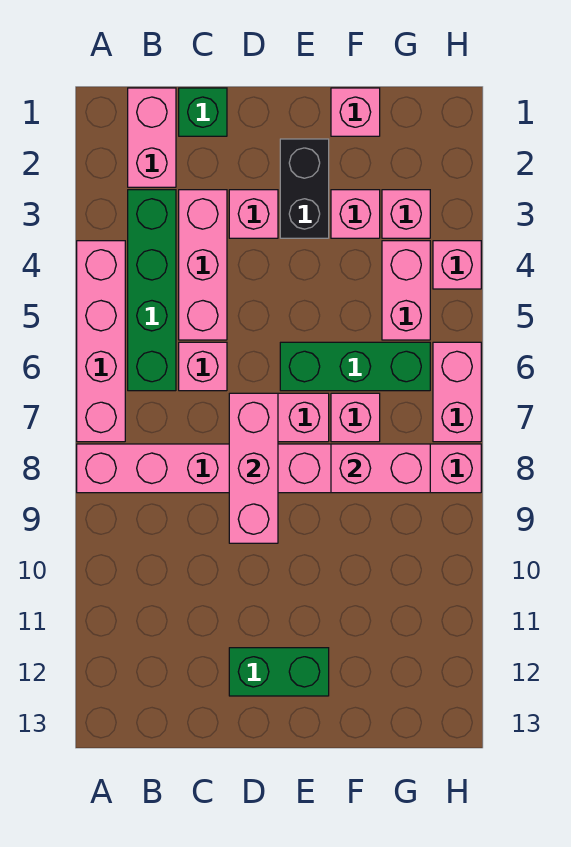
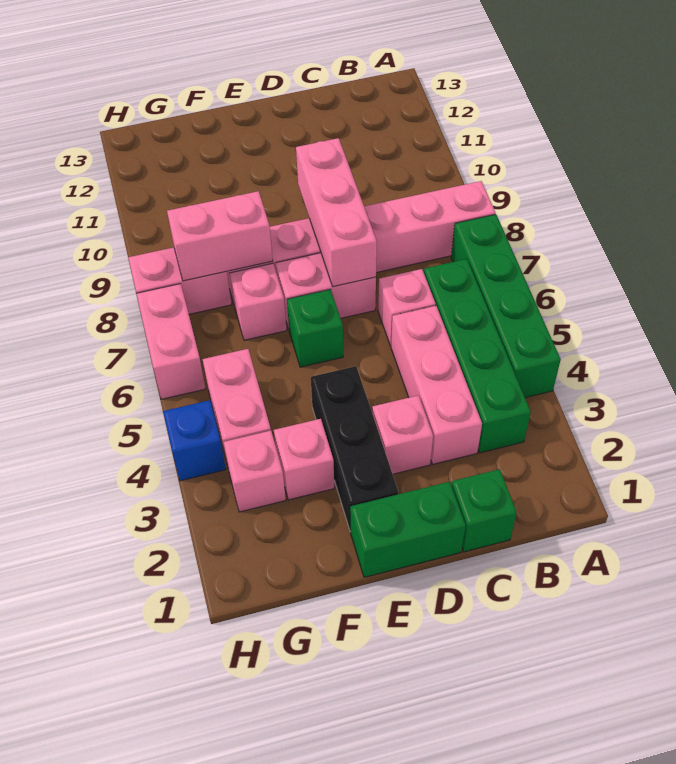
pink brick A4:A7 level 1 -> green brick A4:A7 level 1
pink brick B1:B2 level 1 -> none
green brick D12:E12 level 1 -> green brick D1:E1 level 1
black brick E2:E3 level 1 -> black brick E2:E4 level 1
green brick E6:G6 level 1 -> green brick E6 level 1
pink brick F1 level 1 -> none
pink brick H4 level 1 -> blue brick H4 level 1

